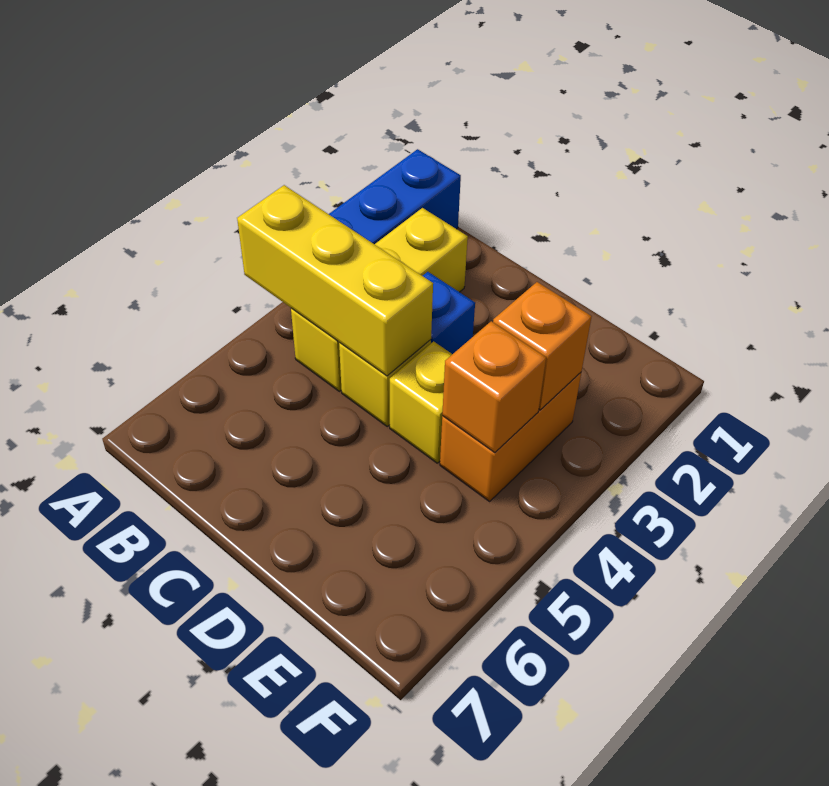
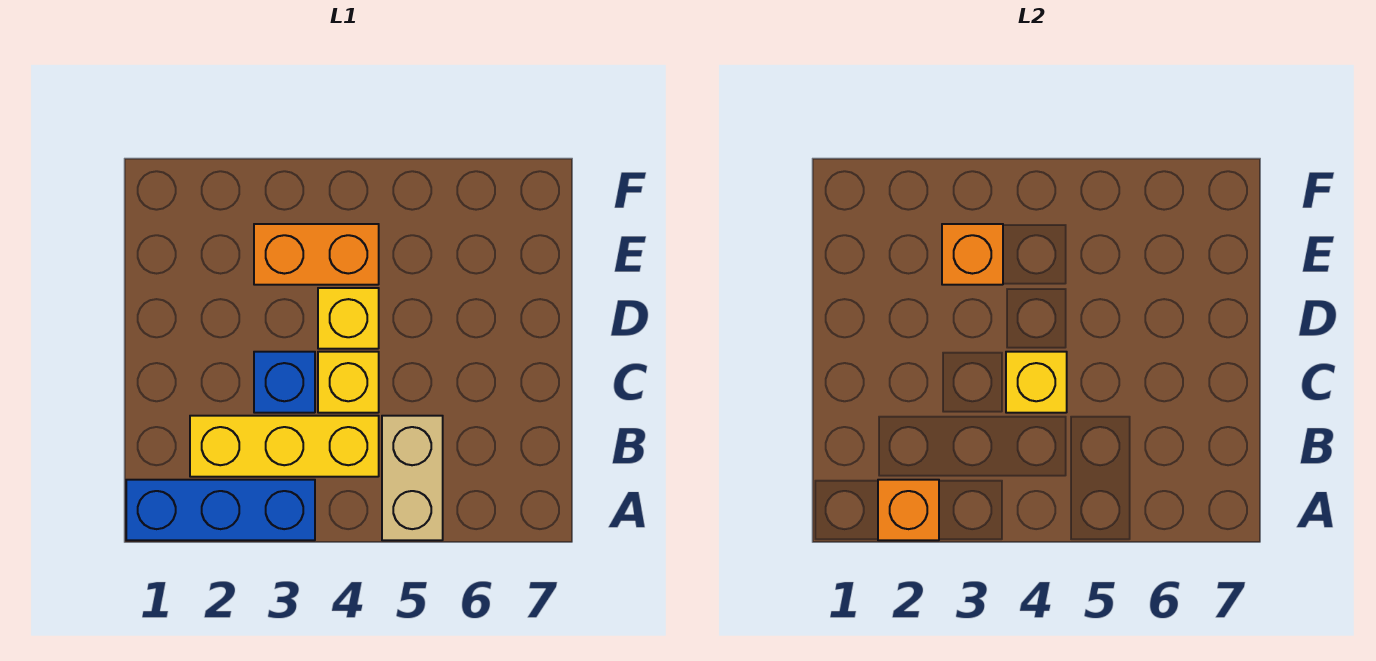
yellow brick A4:C4 level 2 -> yellow brick C4 level 2
none -> tan brick A5:B5 level 1
orange brick E4 level 2 -> orange brick A2 level 2

